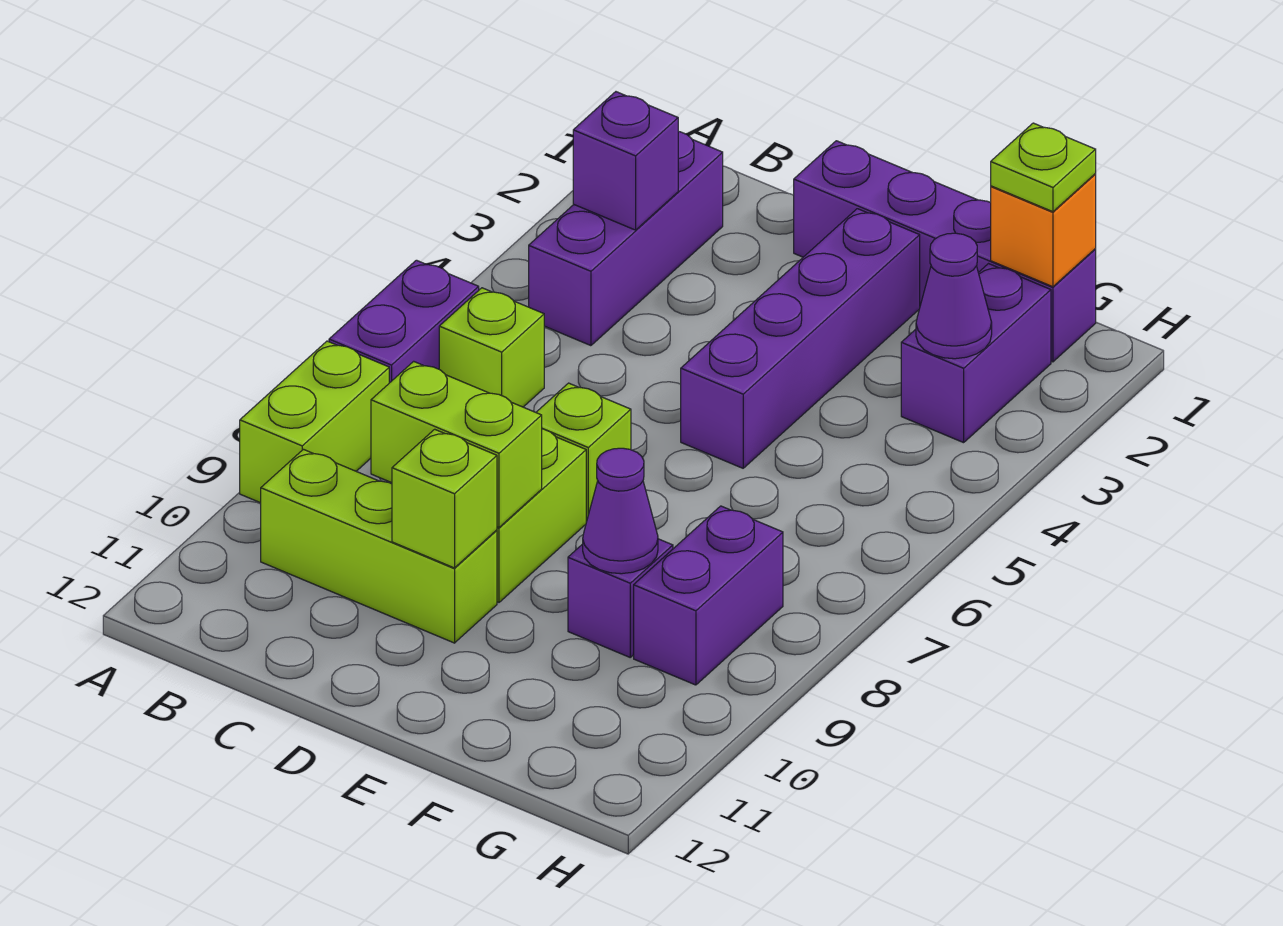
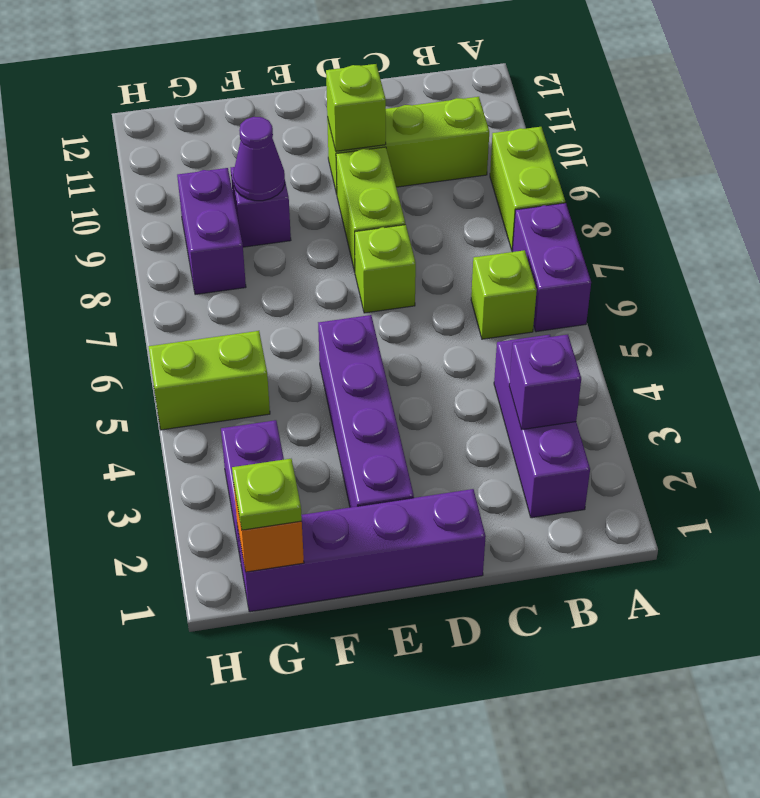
lime brick C9:D9 level 2 -> lime brick G5:H5 level 1
purple cone G3 level 2 -> none

